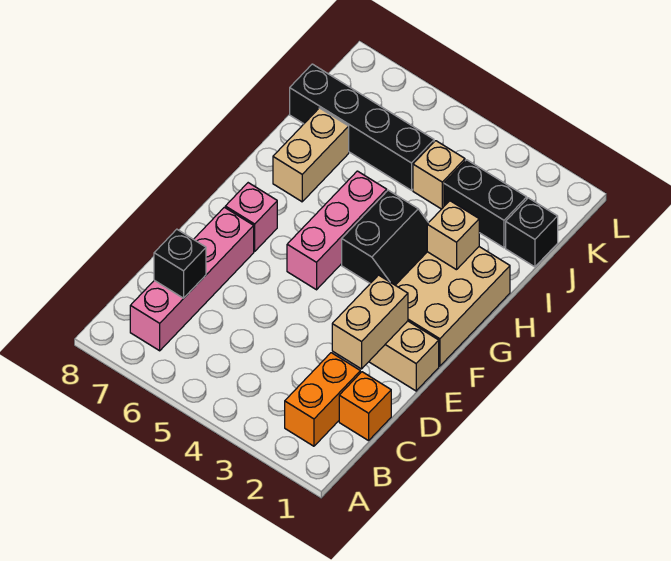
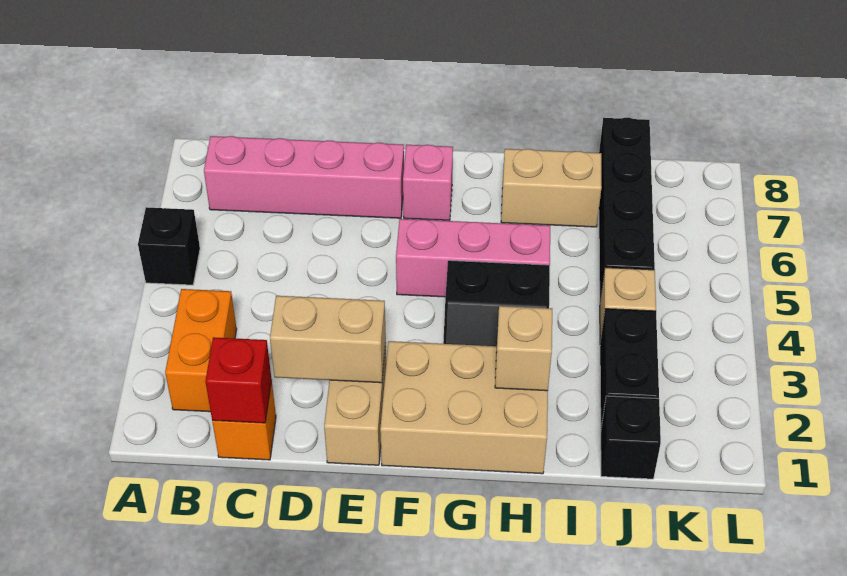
orange brick B2:C2 level 1 -> orange brick B2:B3 level 1
none -> red brick C1 level 2
black brick C7 level 2 -> black brick A5 level 1

